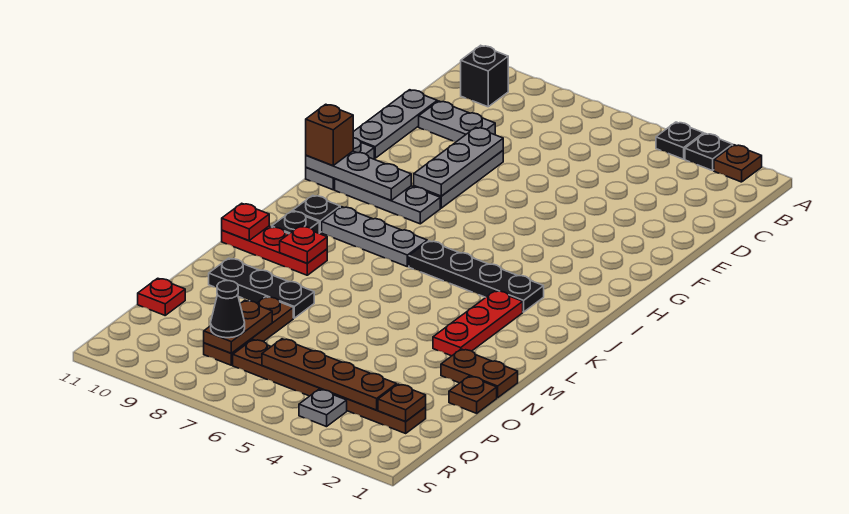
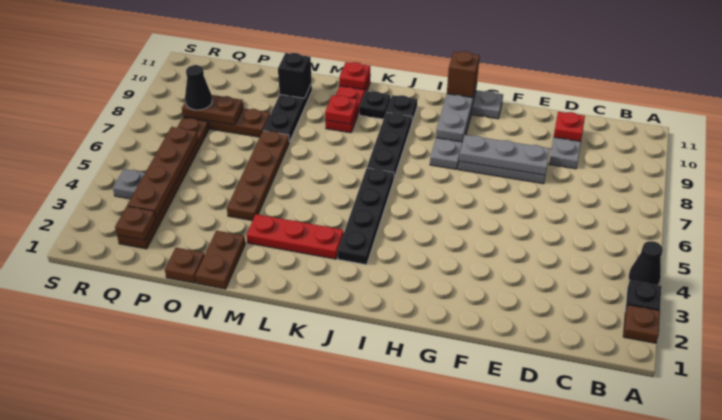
black plate A4 level 1 -> black cone A4 level 1
black brick B10 level 1 -> black brick N10 level 2
grey plate D11:F11 level 1 -> none
grey plate J7:J9 level 1 -> black plate J7:J9 level 1
none -> brown plate N4:N7 level 1
red plate P11 level 1 -> red plate D10 level 2

